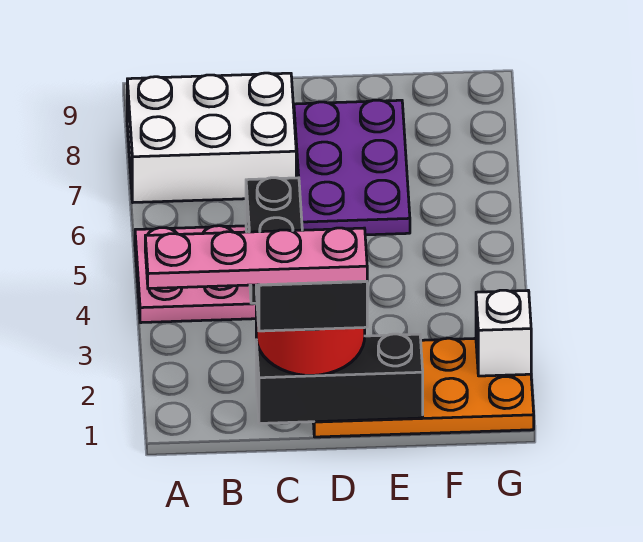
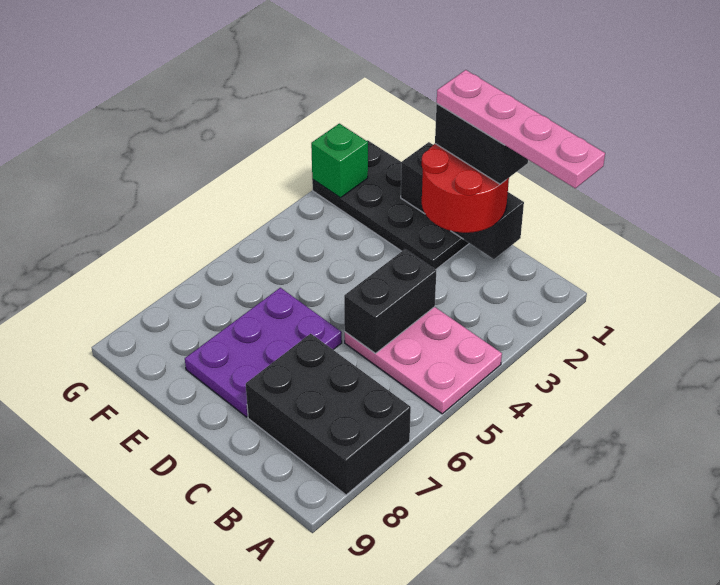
white brick A7:C8 level 1 -> black brick A7:C8 level 1
orange plate D1:G2 level 1 -> black plate D1:G2 level 1
white brick G2 level 2 -> green brick G2 level 2

